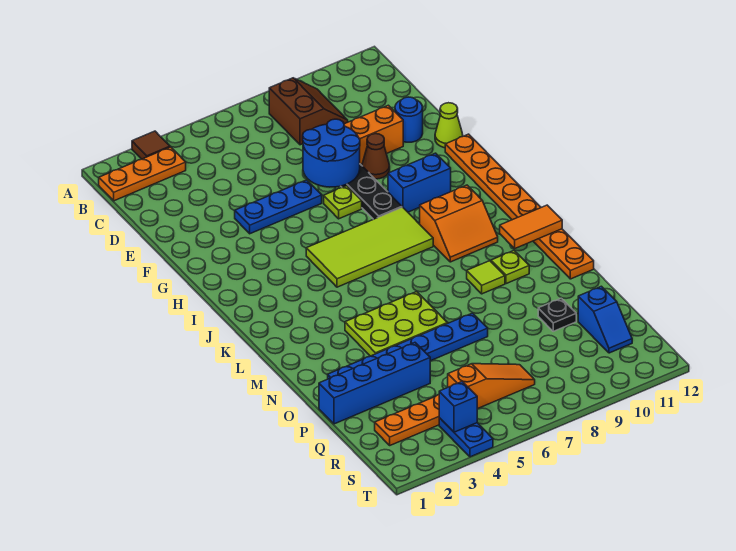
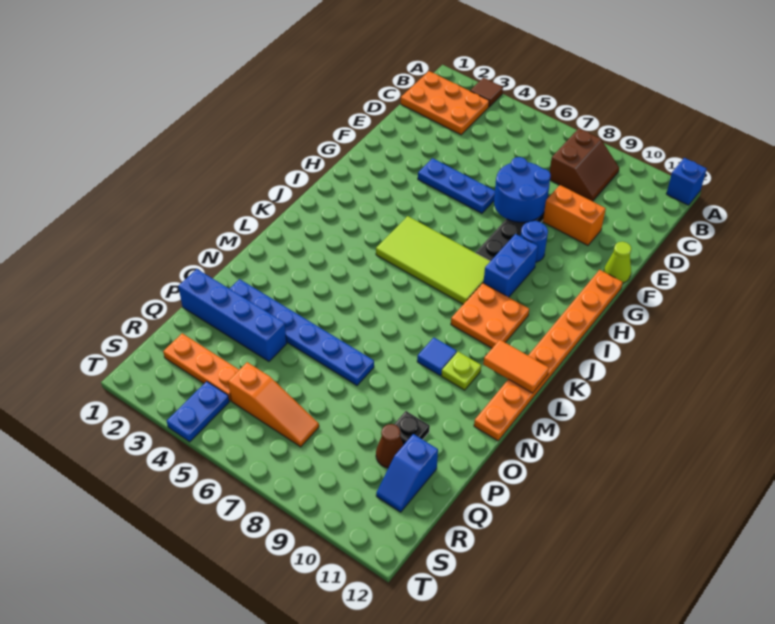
orange plate B1:B3 level 1 -> orange plate B1:C3 level 1
blue round brick E11 level 1 -> blue round brick G9 level 1
brown cone F9 level 1 -> brown cone Q10 level 1
lime plate G7 level 1 -> none
blue brick H9:H10 level 1 -> blue brick H9:I9 level 1
orange slope J9:K10 level 1 top J -> orange plate J9:K10 level 1
lime plate M4:N6 level 1 -> none
lime tile M9 level 1 -> blue tile M9 level 1
blue brick S4 level 2 -> blue brick A12 level 1

